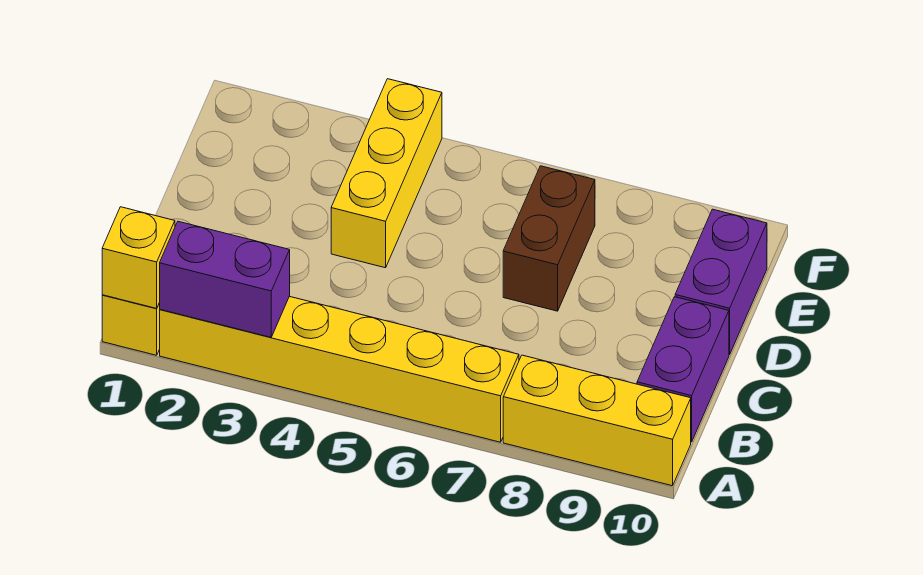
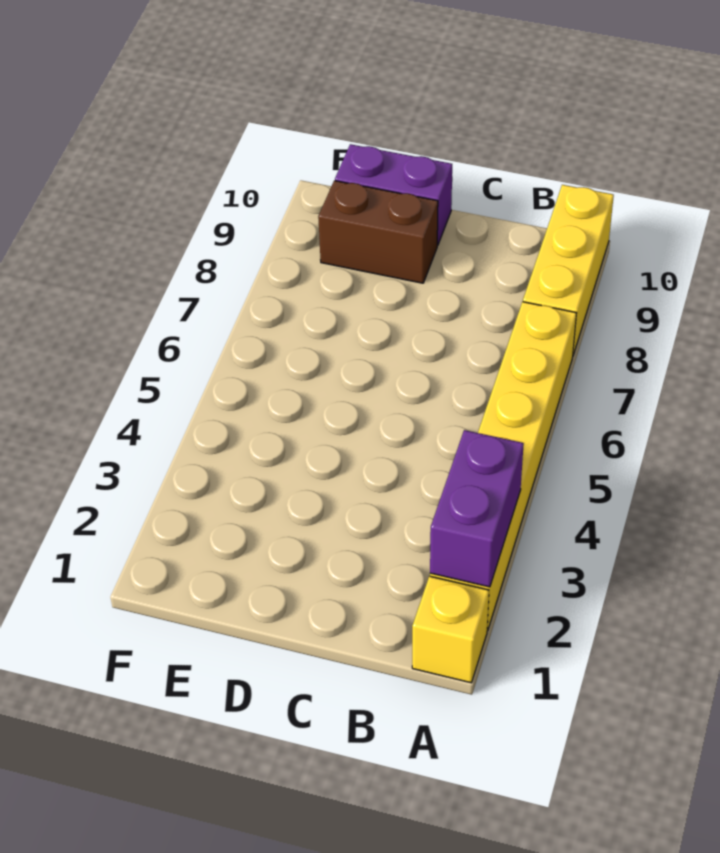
yellow brick A1 level 2 -> none
purple brick B10:C10 level 1 -> none
yellow brick D4:F4 level 1 -> none
brown brick D7:E7 level 1 -> brown brick D9:E9 level 1

